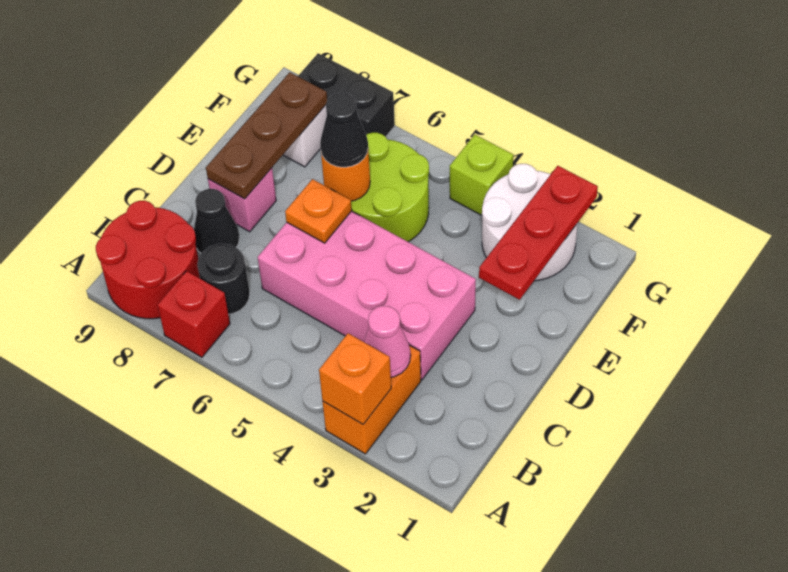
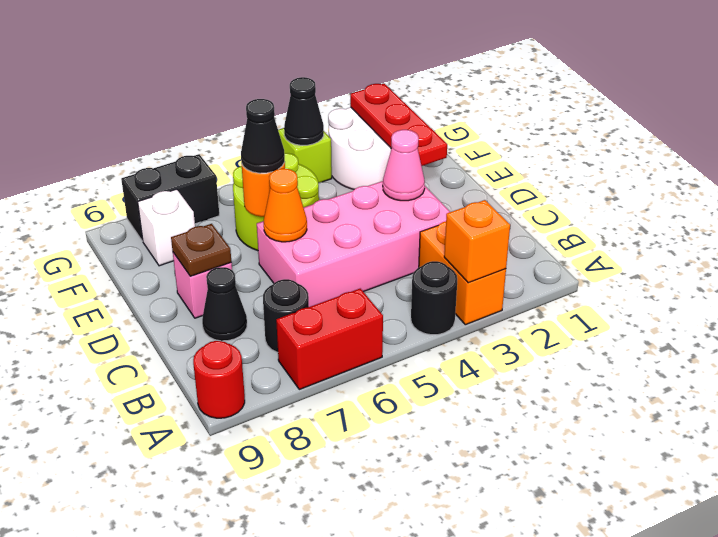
none -> black round brick A4 level 1
red brick A7 level 1 -> red brick A6:A7 level 1
red round brick A8:B9 level 1 -> red round brick A9 level 1
pink cone B3 level 2 -> pink cone D3 level 2
orange plate D6 level 2 -> orange cone D6 level 2
brown plate D8:F8 level 2 -> brown plate D8 level 2
none -> black cone G4 level 2

